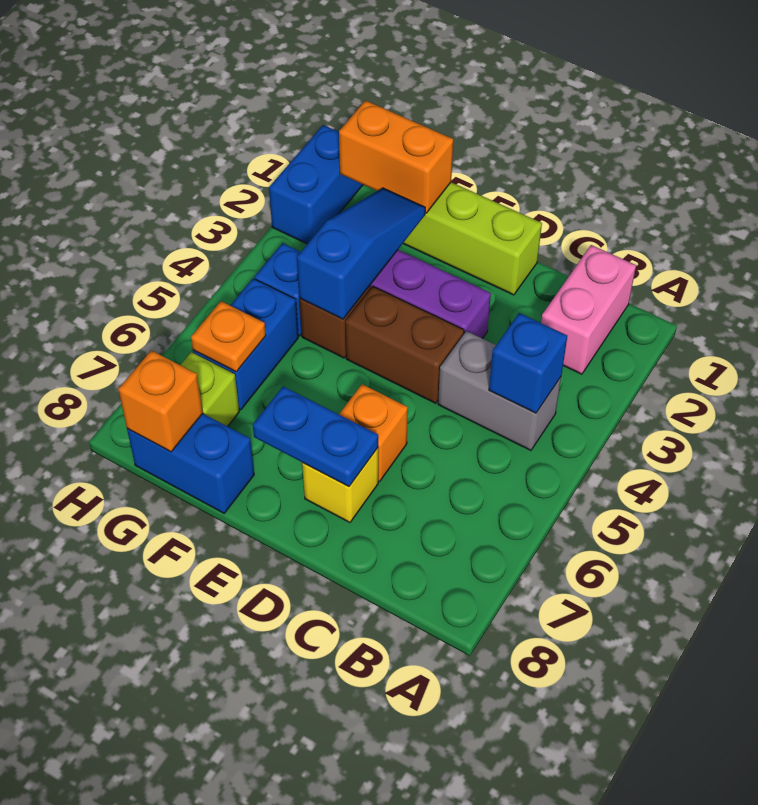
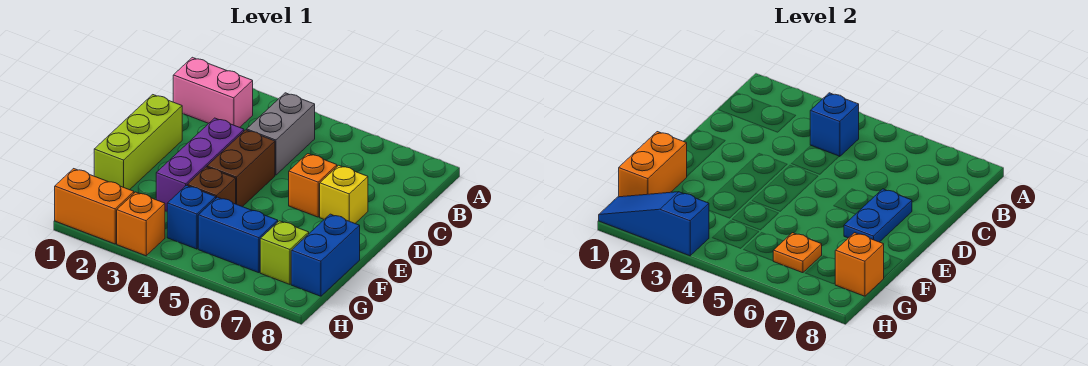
blue slope F2:F4 level 2 top 4 -> blue slope H1:H3 level 2 top 3
blue brick H1:H2 level 1 -> orange brick H1:H2 level 1
none -> orange brick H3 level 1

